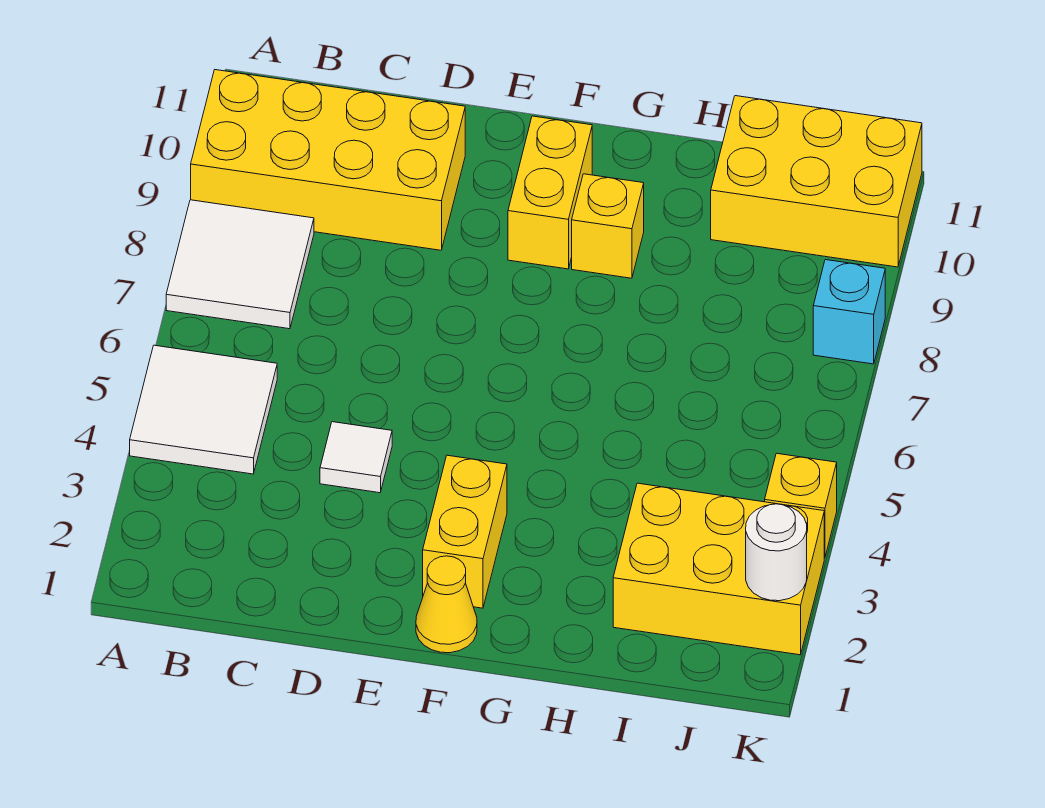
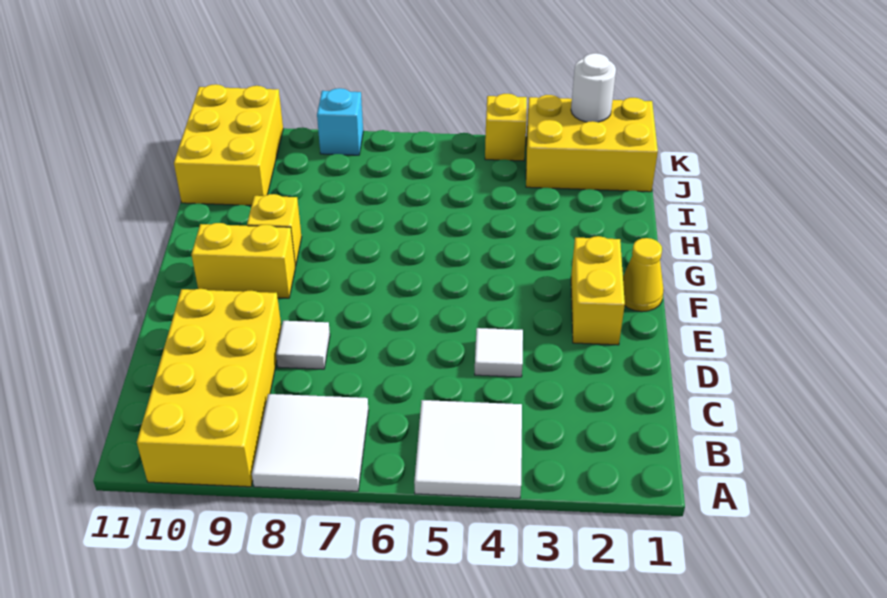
none -> white tile D8 level 1
yellow brick F2:F3 level 1 -> yellow brick E2:F2 level 1
yellow brick I2:K3 level 1 -> yellow brick J1:K3 level 1

